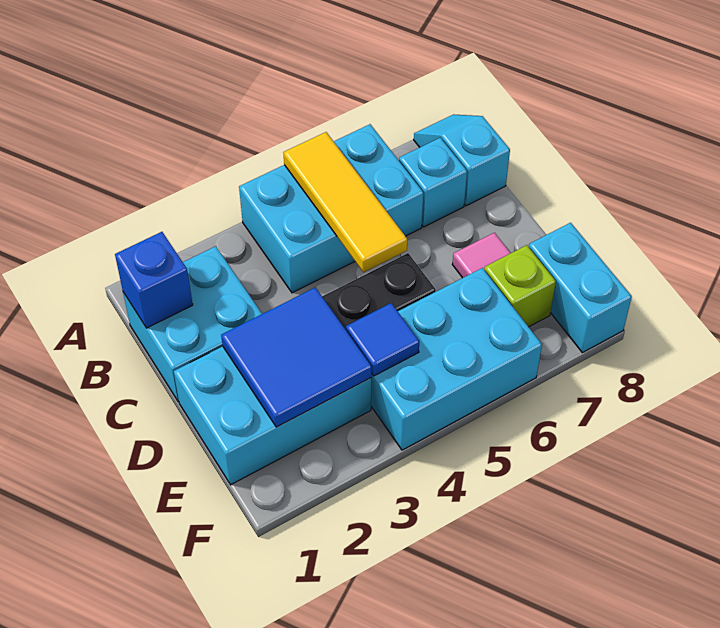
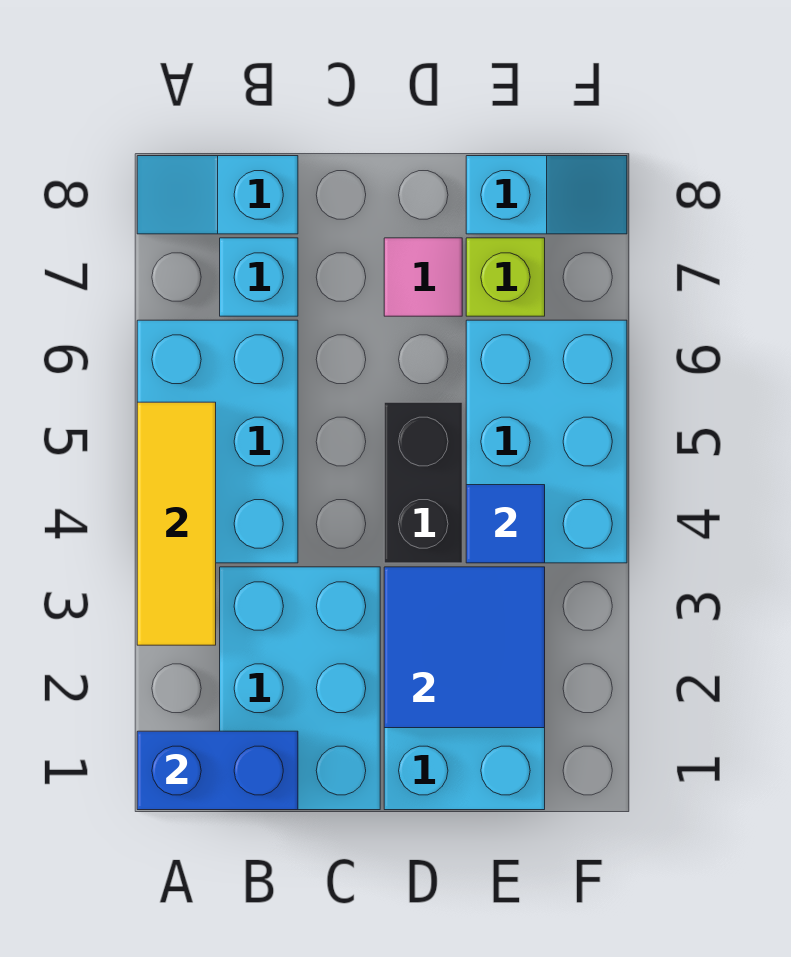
yellow tile A5:C5 level 2 -> yellow tile A3:A5 level 2
cyan brick B1:C2 level 1 -> cyan brick B1:C3 level 1
blue brick B1 level 2 -> blue brick A1:B1 level 2
cyan brick E8:F8 level 1 -> cyan slope E8:F8 level 1 top E

